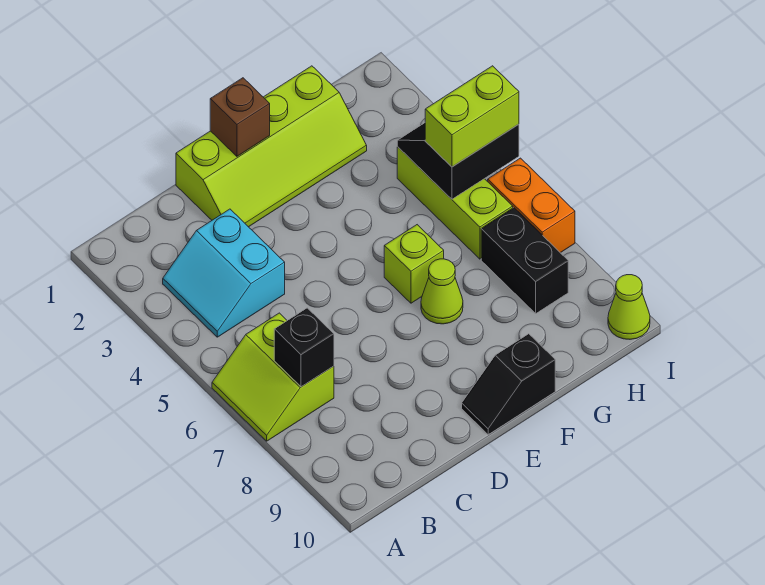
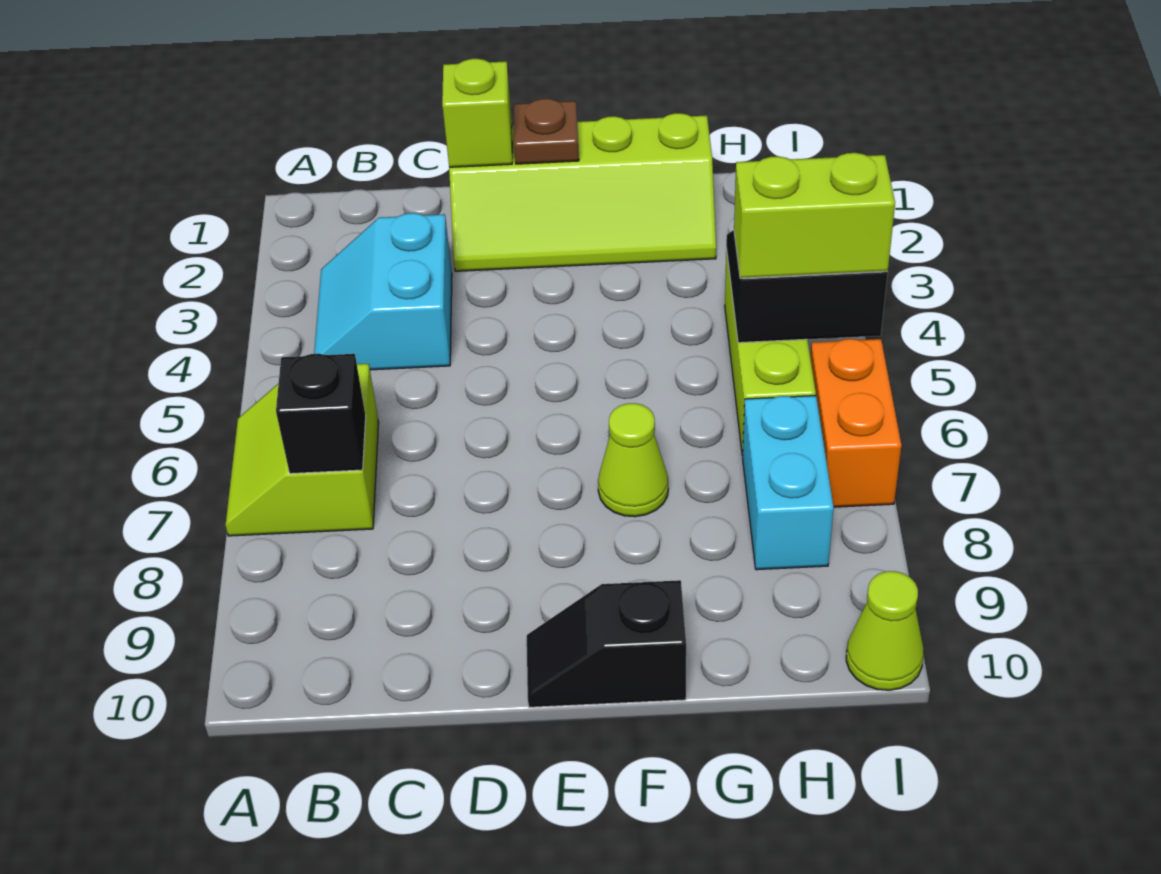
brown brick E1 level 2 -> brown plate E1 level 2
lime brick F6 level 1 -> lime brick D1 level 2
black brick H7:H8 level 1 -> cyan brick H7:H8 level 1

